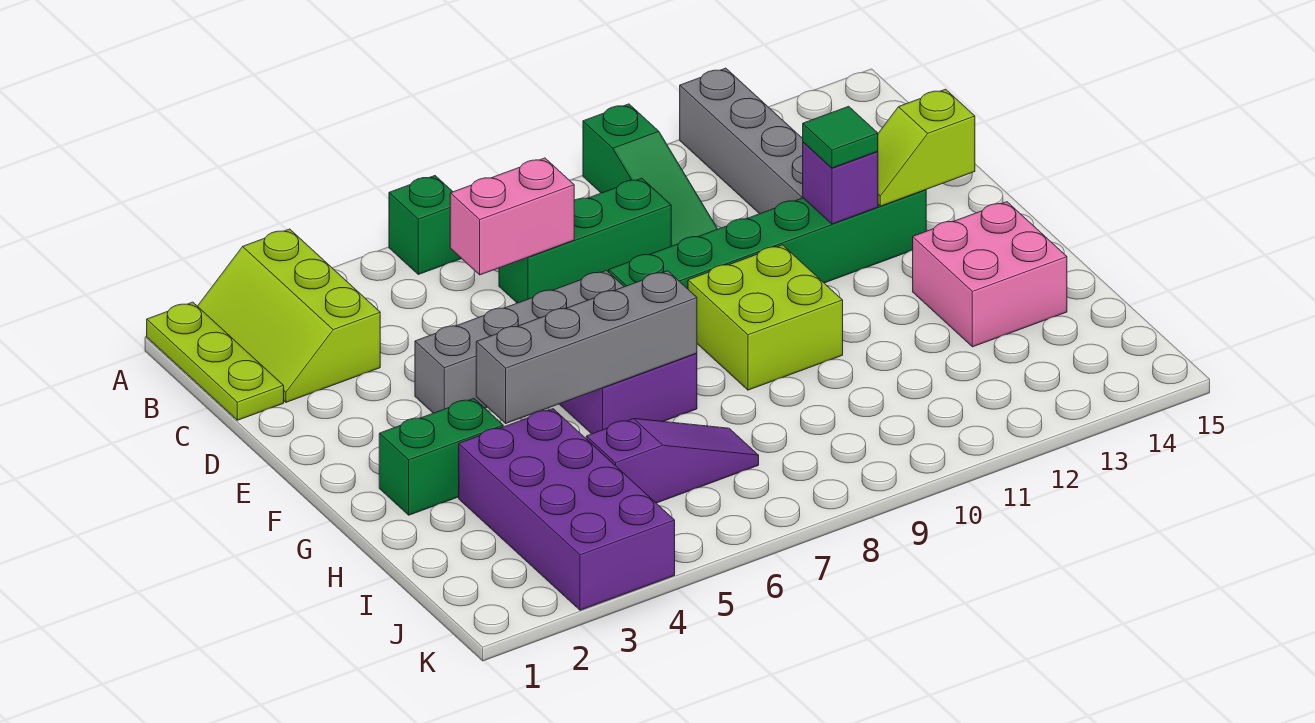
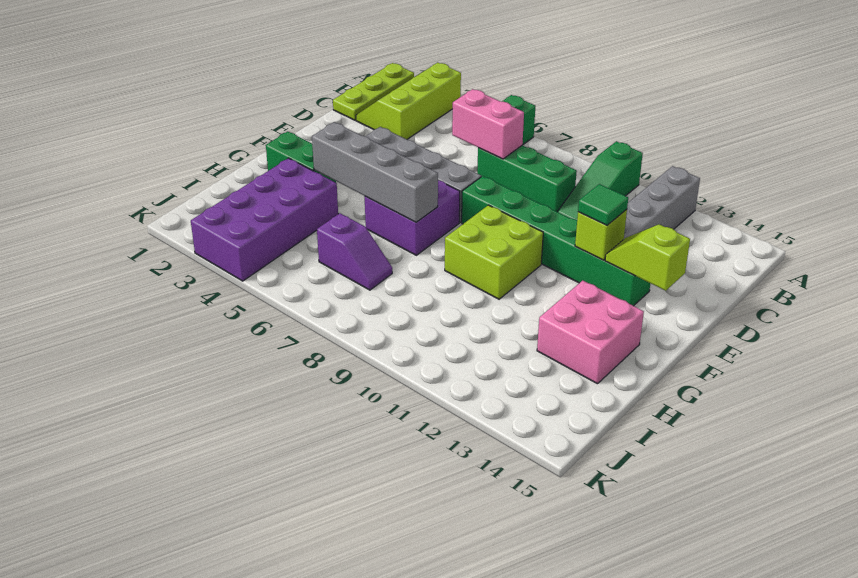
purple brick E12 level 2 -> lime brick E12 level 2
purple slope I5:I7 level 1 top 5 -> purple slope I6:I7 level 1 top 6

